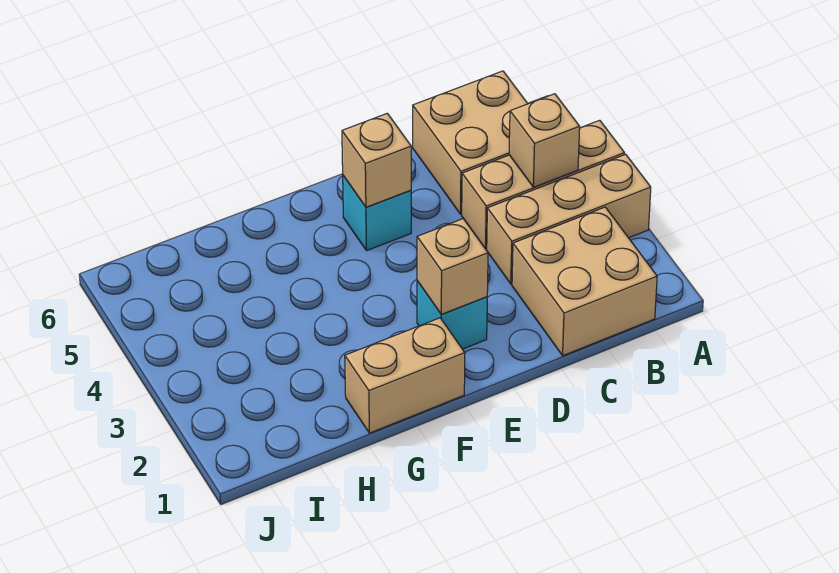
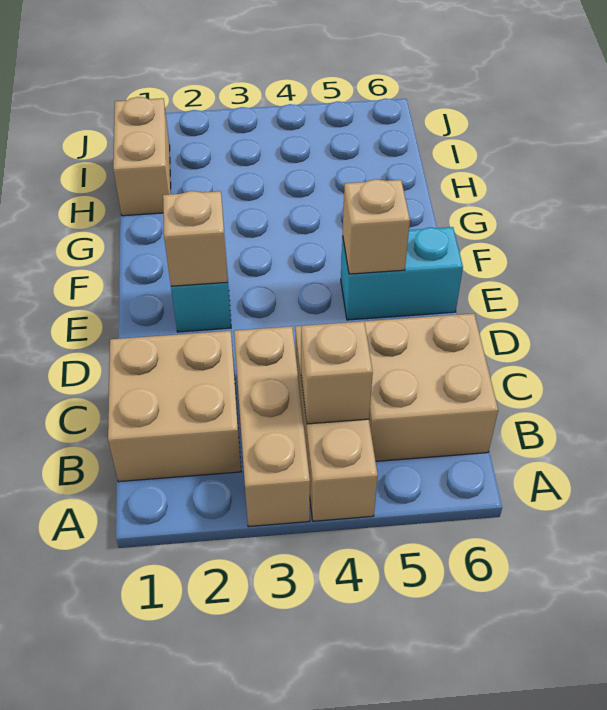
cyan brick E5 level 1 -> cyan brick E5:E6 level 1
tan brick F1:G1 level 1 -> tan brick H1:I1 level 1

